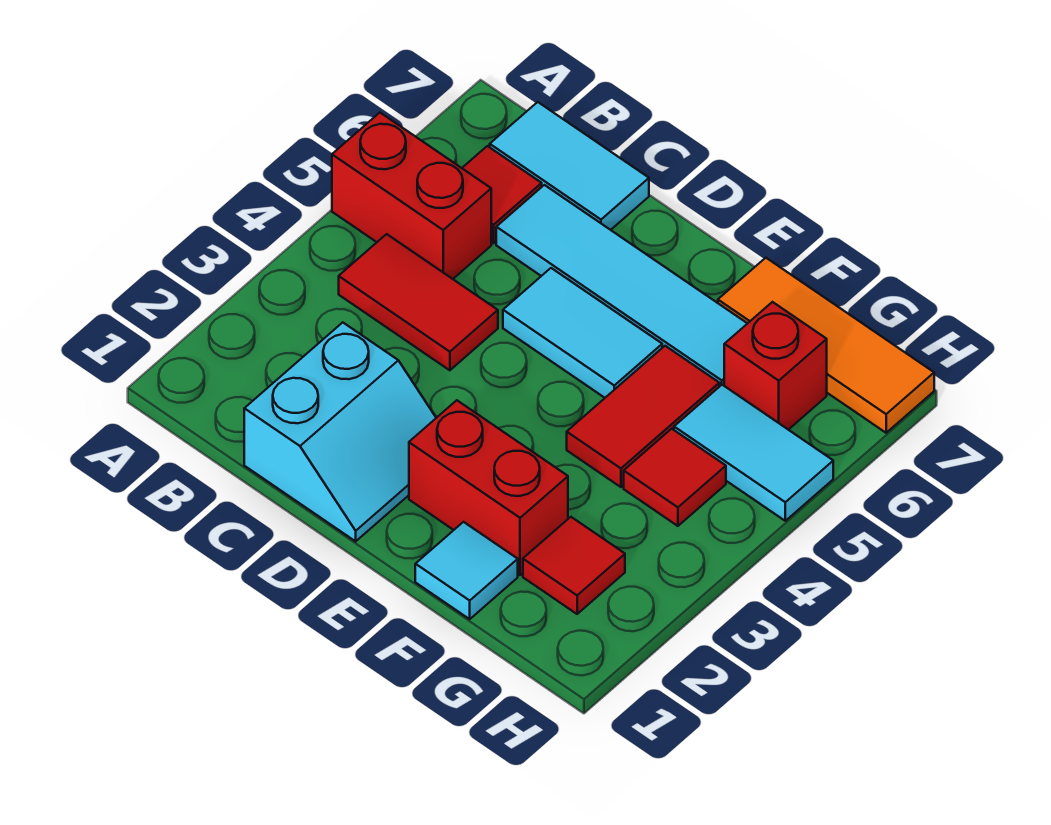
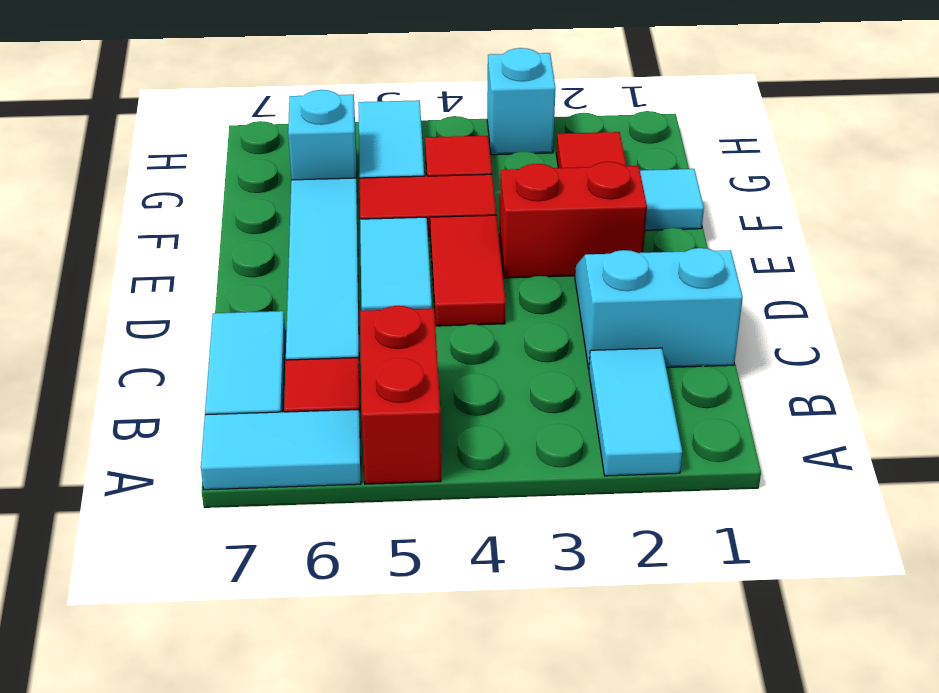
none -> cyan tile A2:B2 level 1
none -> cyan tile A6:A7 level 1
red tile B4:C4 level 1 -> red tile D4:E4 level 1
red brick E2:F2 level 1 -> red brick E2:E3 level 1
orange tile F7:H7 level 1 -> none
red brick G6 level 1 -> cyan brick G6 level 1
none -> cyan brick H3 level 1

